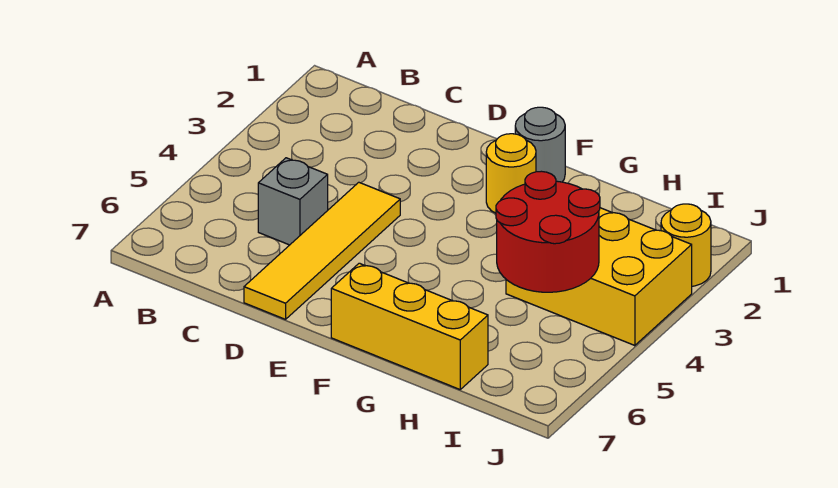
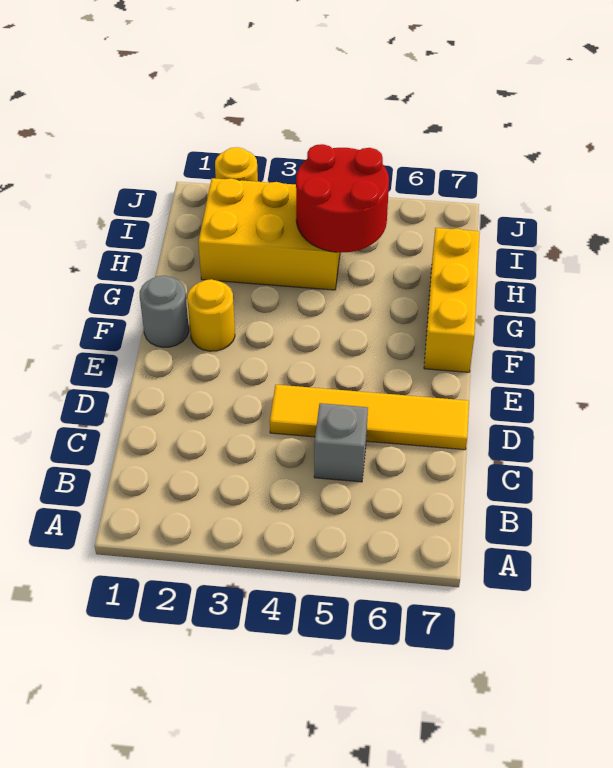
yellow brick H3:J4 level 1 -> yellow brick H2:I4 level 1

